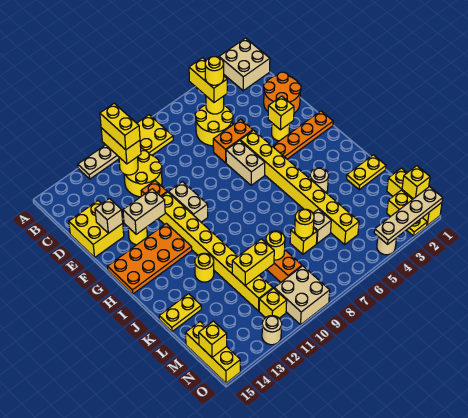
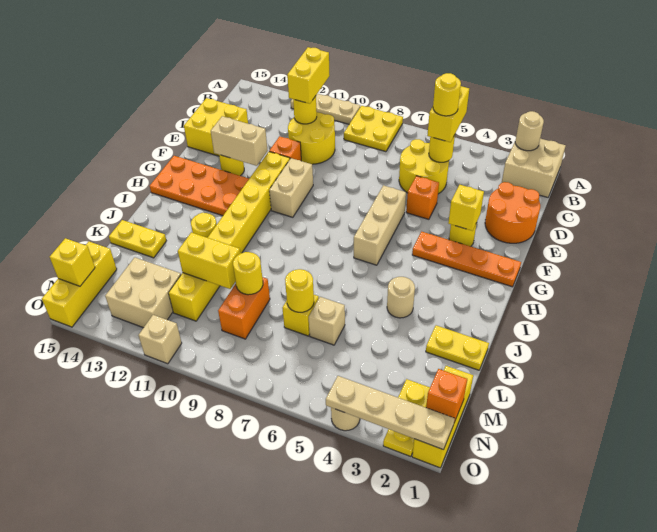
yellow brick B11:C11 level 4 -> none
orange brick E5:E6 level 1 -> orange brick E5 level 1
tan brick E14 level 2 -> tan brick O11 level 1
yellow brick F5:M5 level 1 -> none
tan brick F6:G6 level 1 -> tan brick F6:H6 level 1
yellow brick N1 level 2 -> orange brick N1 level 2
tan brick N9:O10 level 1 -> tan brick M12:N13 level 1
yellow brick N11 level 1 -> none
tan round brick O12 level 1 -> tan round brick A2 level 2

